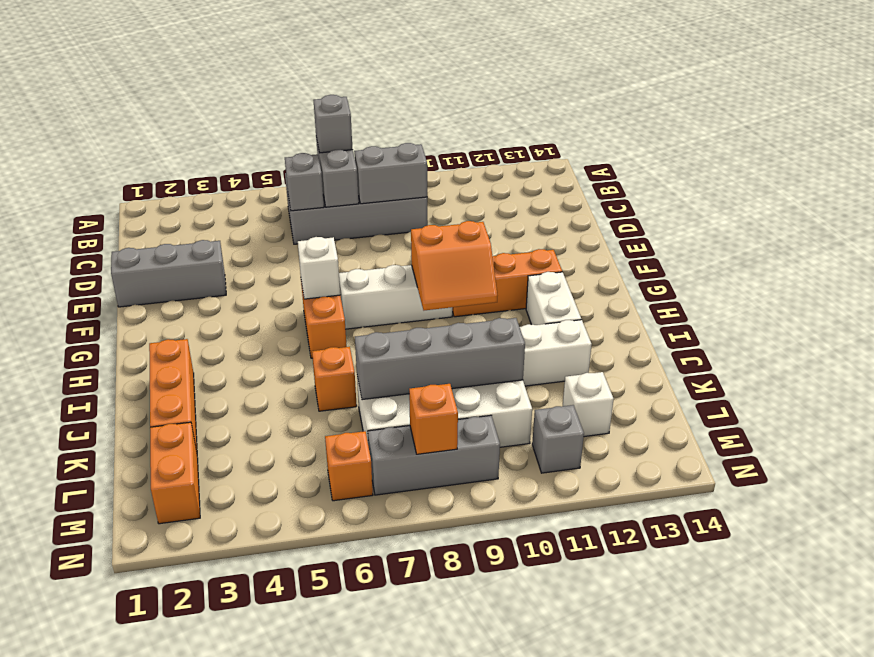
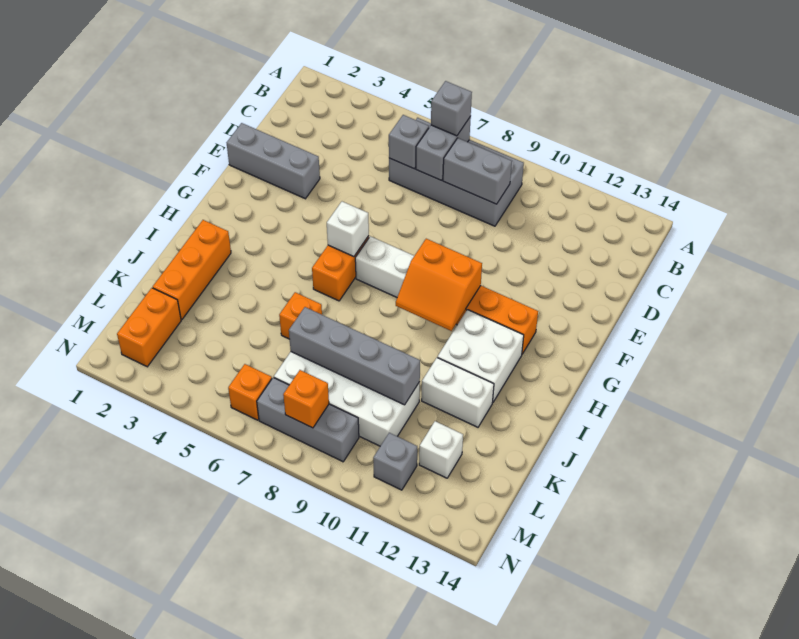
white brick H12:I12 level 1 -> white brick H11:I12 level 1

